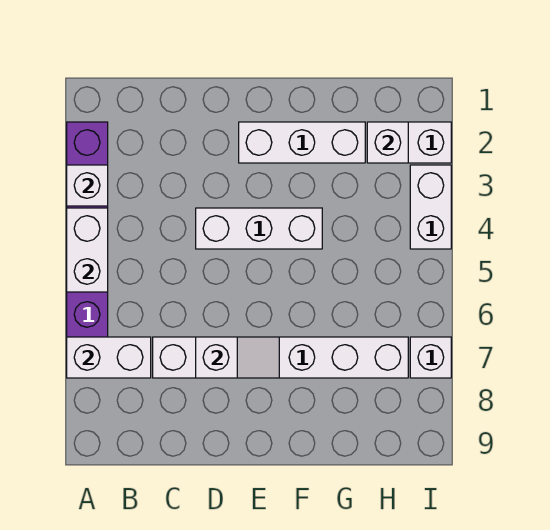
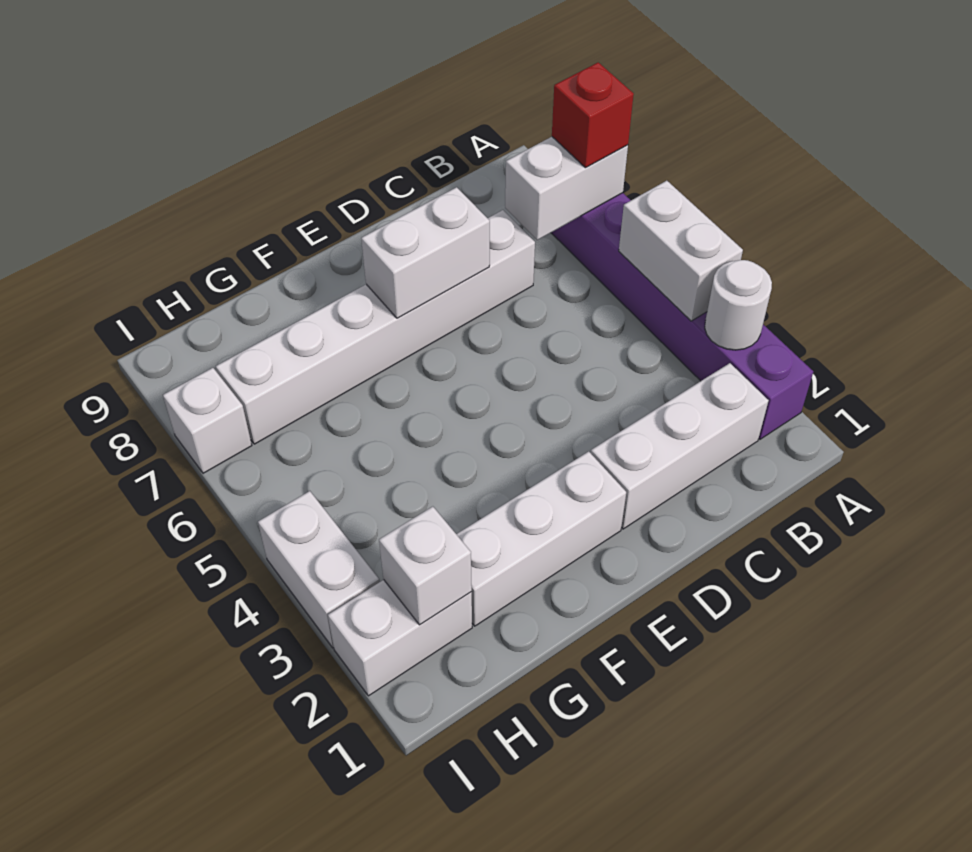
white brick A3 level 2 -> white round brick A3 level 2
none -> red brick A7 level 3
white brick D4:F4 level 1 -> white brick B2:D2 level 1
white slope D7:E7 level 2 top D -> white brick D7:E7 level 2

